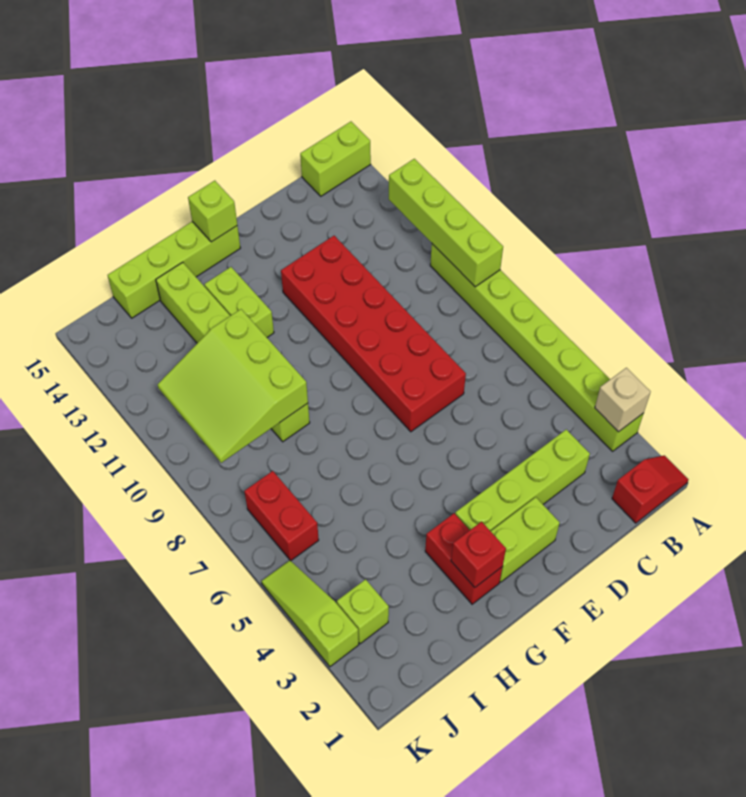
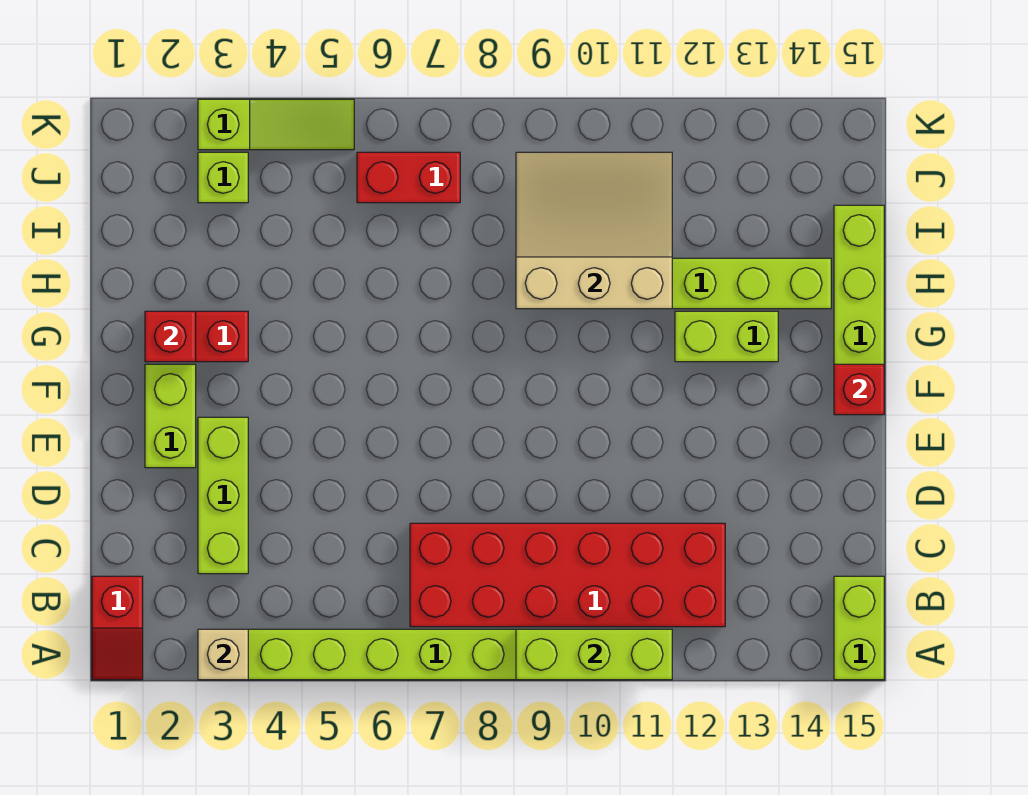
lime brick A9:A12 level 2 -> lime brick A9:A11 level 2
lime brick C3:F3 level 1 -> lime brick C3:E3 level 1
red brick D7:E12 level 1 -> red brick B7:C12 level 1
lime brick F15 level 2 -> red brick F15 level 2
lime slope H9:J11 level 2 top H -> tan slope H9:J11 level 2 top H

